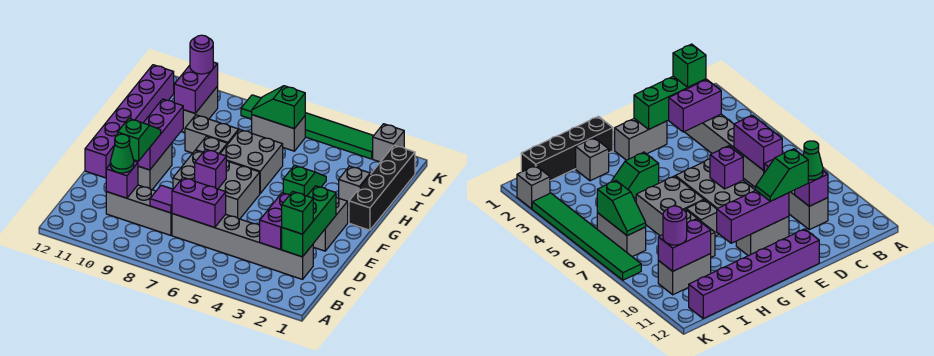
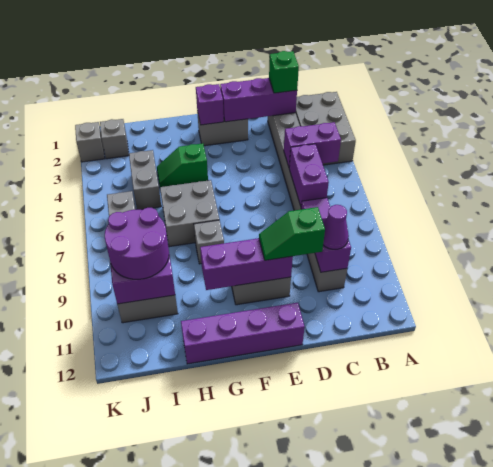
green brick C2:E2 level 2 -> purple brick C2:E2 level 2
purple brick C3:D3 level 2 -> purple brick B5:C5 level 2
green cone C10 level 3 -> purple cone C10 level 3
grey brick E6:F8 level 1 -> grey brick A2:B4 level 1
purple brick E7 level 2 -> purple brick F2 level 2
purple brick E12:J12 level 1 -> purple brick E12:H12 level 1
black brick G1:J1 level 1 -> none
grey brick H2 level 1 -> grey brick J2 level 1
grey brick H8:H9 level 1 -> grey brick I4:I5 level 1
green slope J6:J7 level 2 top 6 -> none
purple round brick J10 level 3 -> purple round brick I9:J10 level 3
green tile K3:K8 level 1 -> none

